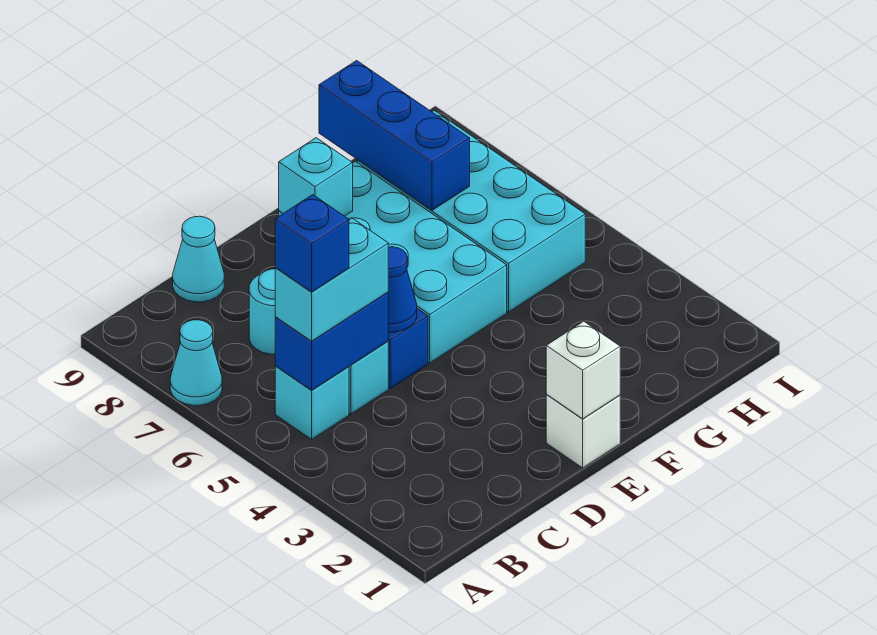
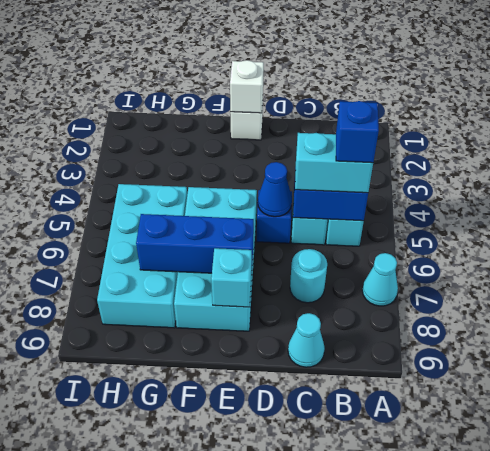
blue brick G7:G9 level 2 -> blue brick E7:G7 level 2

